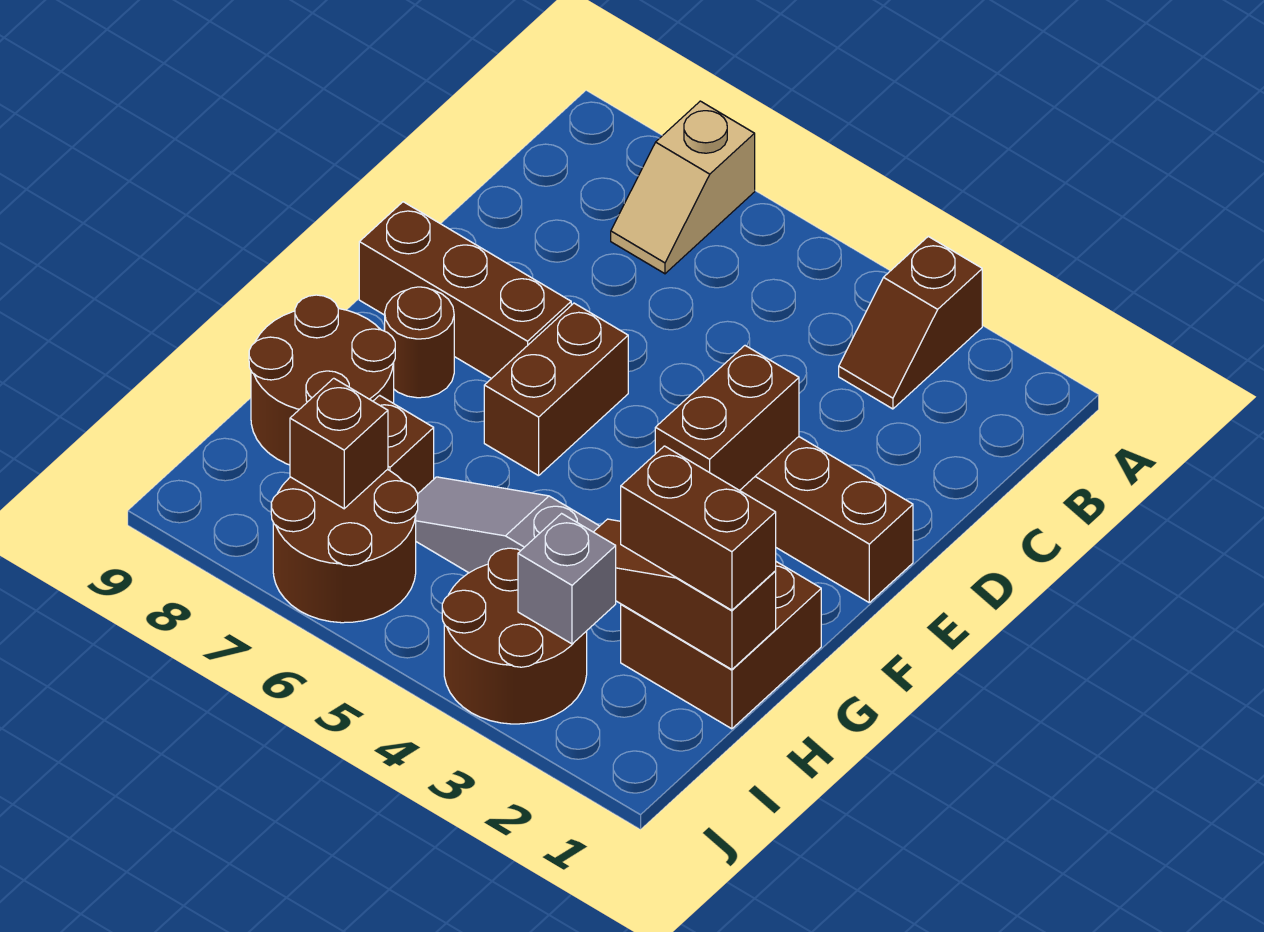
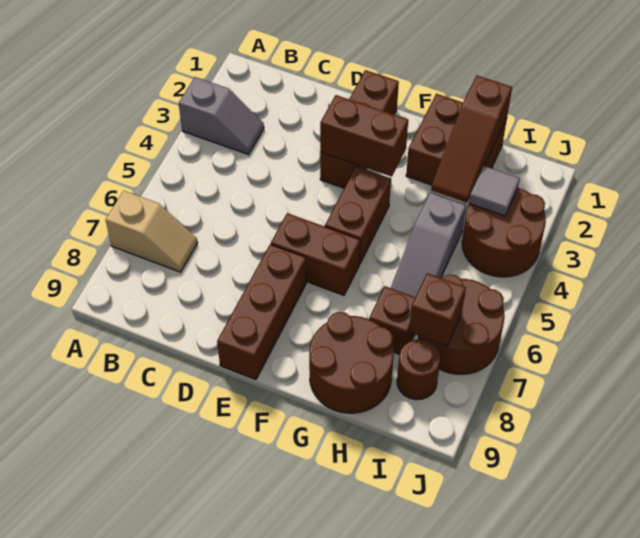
brown slope A3:B3 level 1 top A -> grey slope A3:B3 level 1 top A
brown round brick F8 level 1 -> brown round brick I8 level 1
brown brick H1:H2 level 3 -> brown brick F4:F5 level 1
grey brick I3 level 2 -> grey tile I3 level 2

